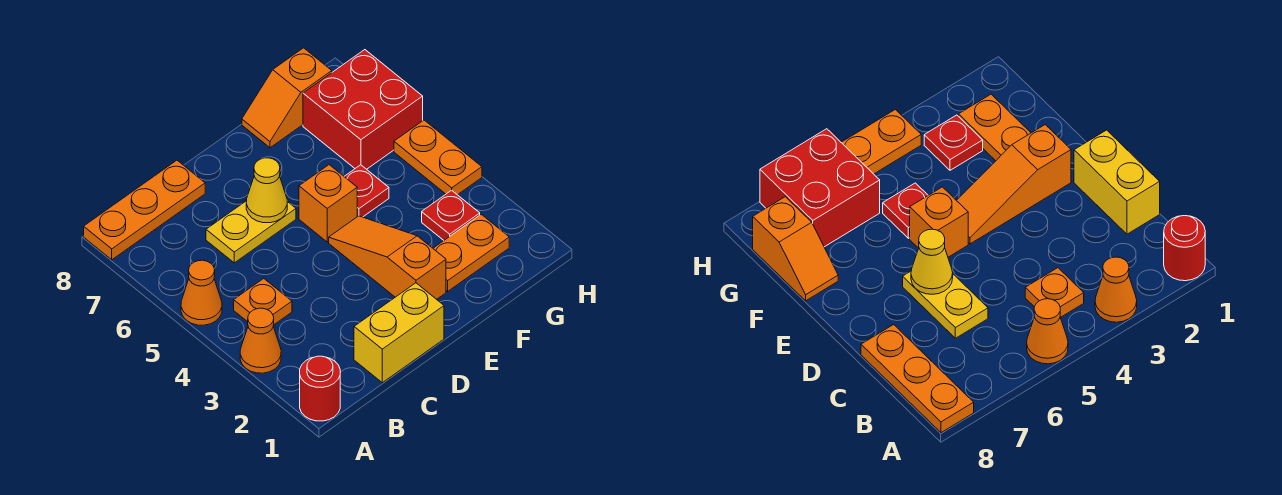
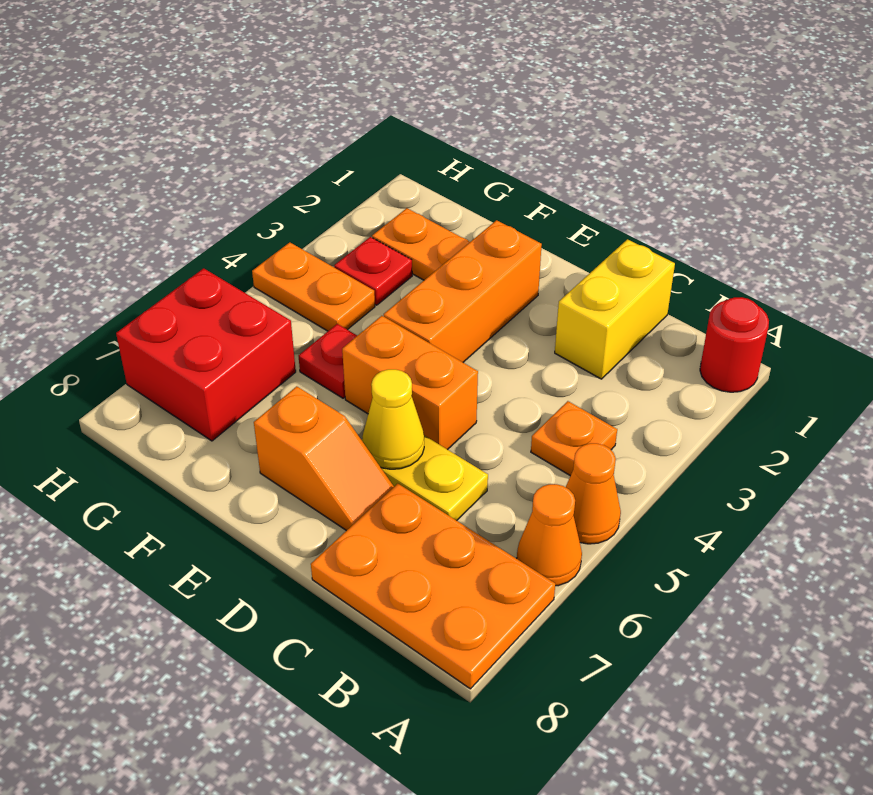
orange cone A3 level 1 -> orange cone A6 level 1
orange plate A8:C8 level 1 -> orange plate A7:C8 level 1
yellow brick C1:D1 level 1 -> yellow brick C1:C2 level 1
orange slope E2:E4 level 1 top 2 -> orange brick E2:E4 level 1
orange brick E5 level 1 -> orange brick D5:E5 level 1
orange slope F8:G8 level 1 top G -> orange slope D7:E7 level 1 top E
orange plate H4:H5 level 1 -> orange plate G4:H4 level 1

